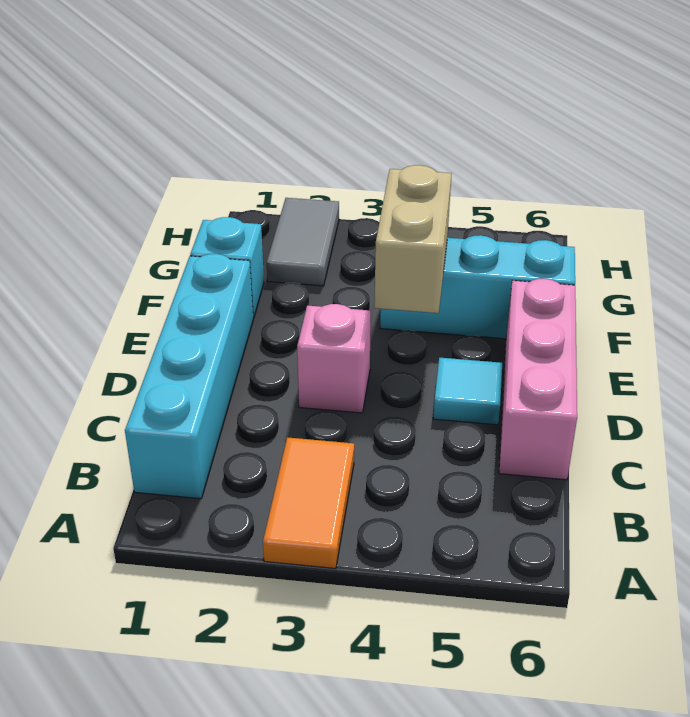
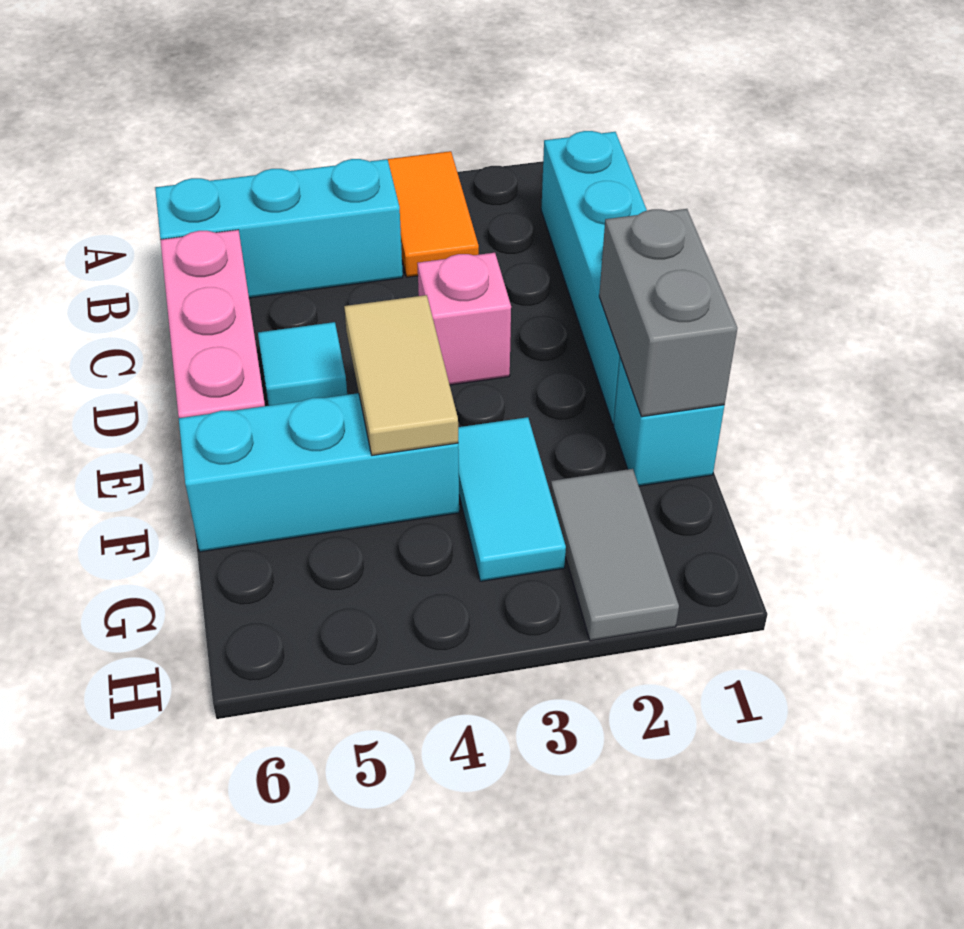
none -> cyan brick B4:B6 level 1
none -> grey brick E1:F1 level 2
tan brick E4:F4 level 2 -> tan tile E4:F4 level 2
none -> cyan tile F3:G3 level 1

